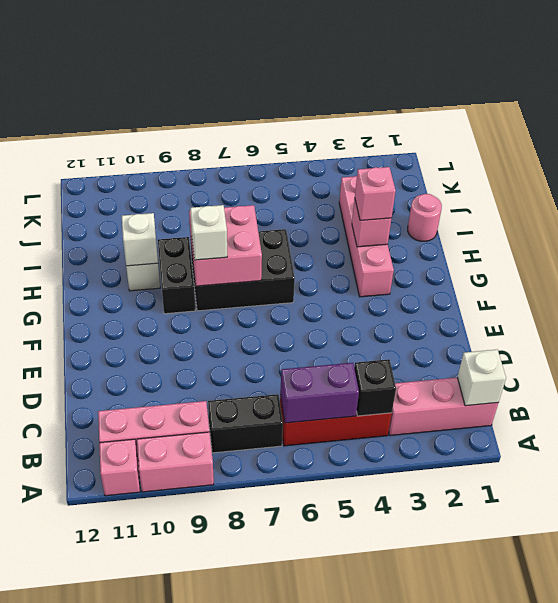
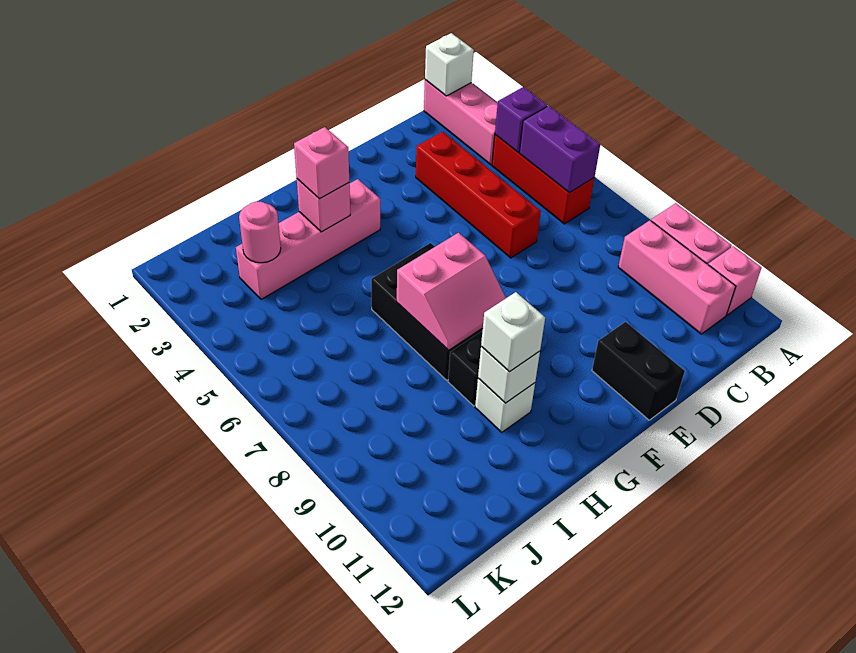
black brick B4 level 2 -> purple brick B4 level 2
black brick B7:B8 level 1 -> black brick E11:E12 level 1
none -> red brick D3:D6 level 1
pink brick G7:H8 level 2 -> pink slope G7:H8 level 2 top 7
white brick G8 level 3 -> white brick H10 level 3
pink round brick I1 level 1 -> pink round brick J3 level 2

